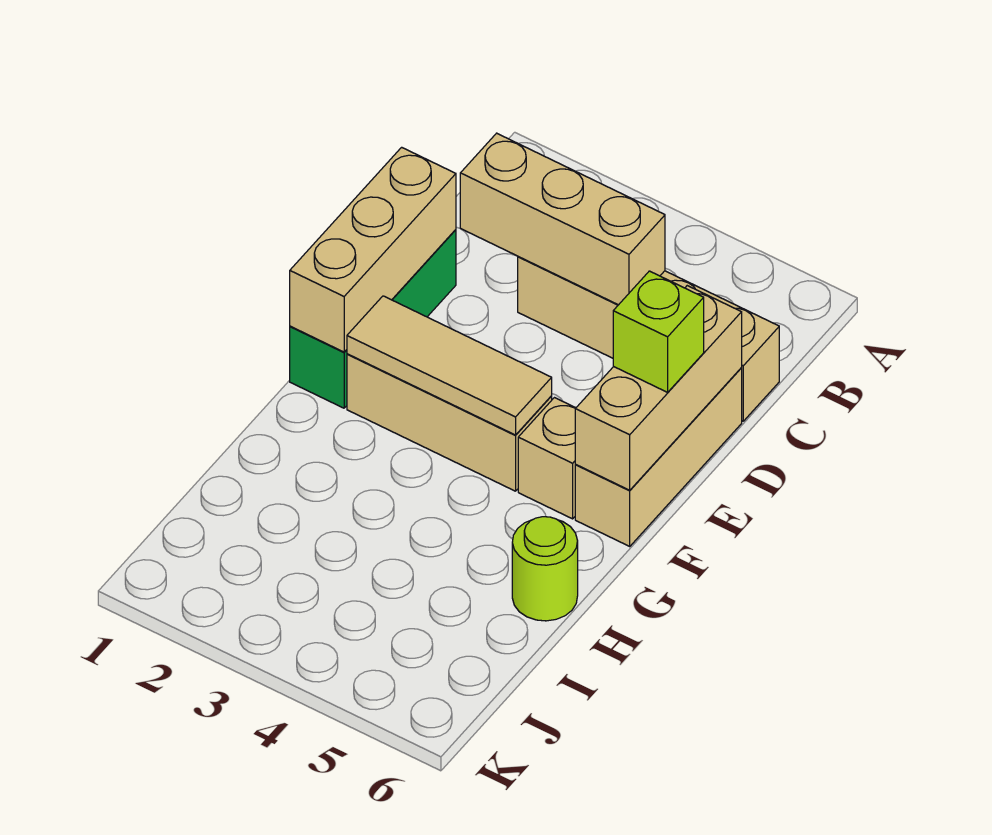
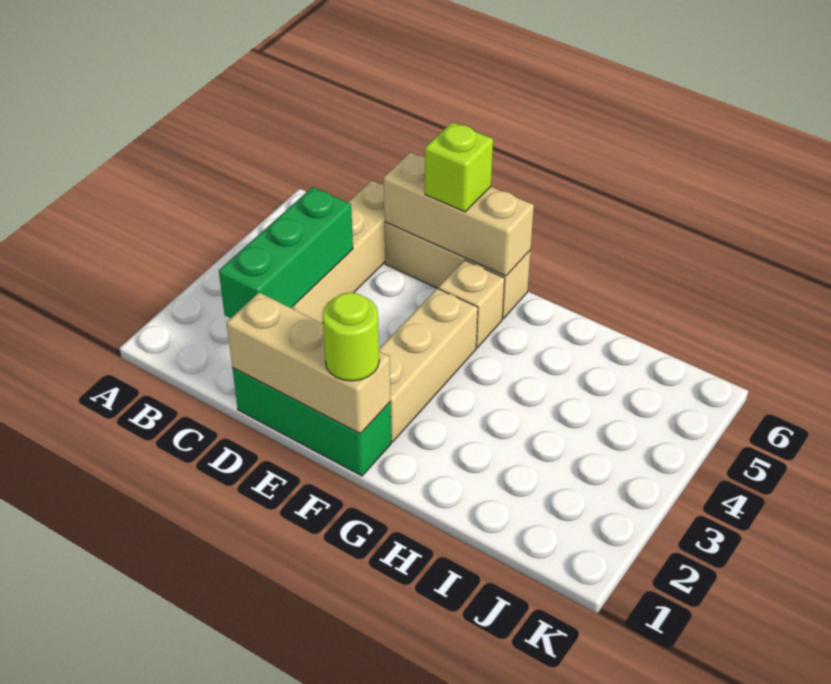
tan brick C2:C4 level 2 -> green brick C2:C4 level 2
tan tile F2:F4 level 2 -> none
lime round brick H6 level 1 -> lime round brick F1 level 3

